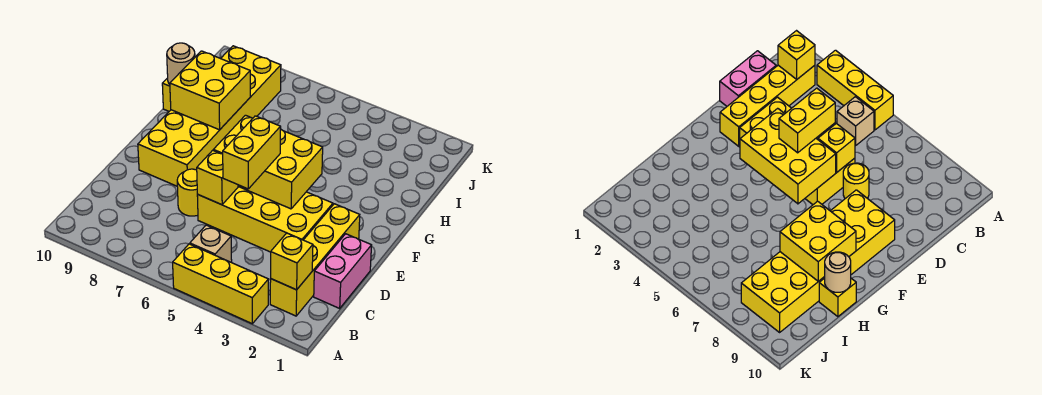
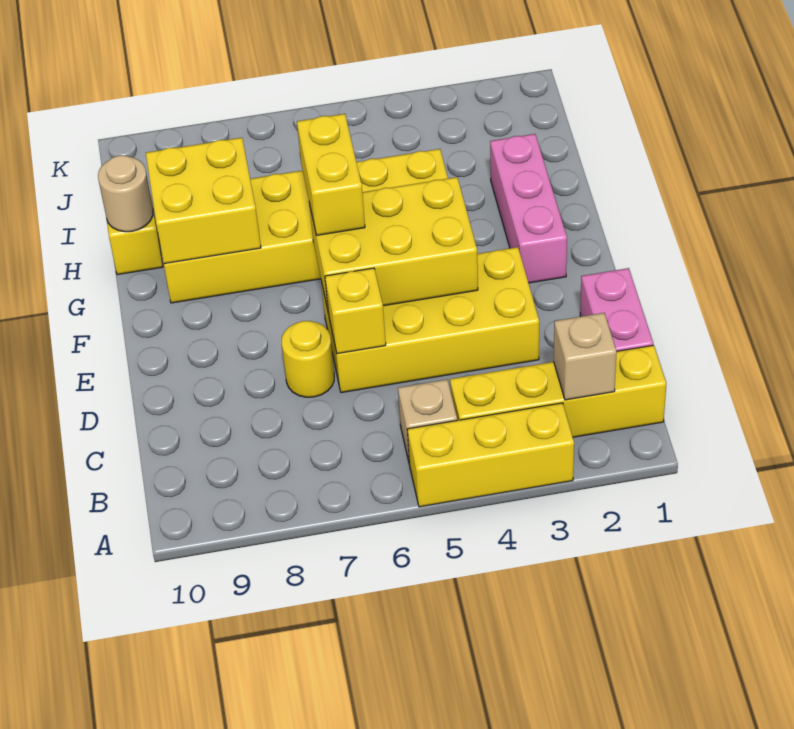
yellow brick B2:E2 level 1 -> yellow brick B1:B4 level 1
yellow brick B2 level 2 -> tan brick B2 level 2
yellow brick D5:E5 level 3 -> yellow brick F6:G6 level 3
yellow brick E8:J9 level 1 -> yellow brick G4:H9 level 1
none -> pink brick F2:H2 level 1

